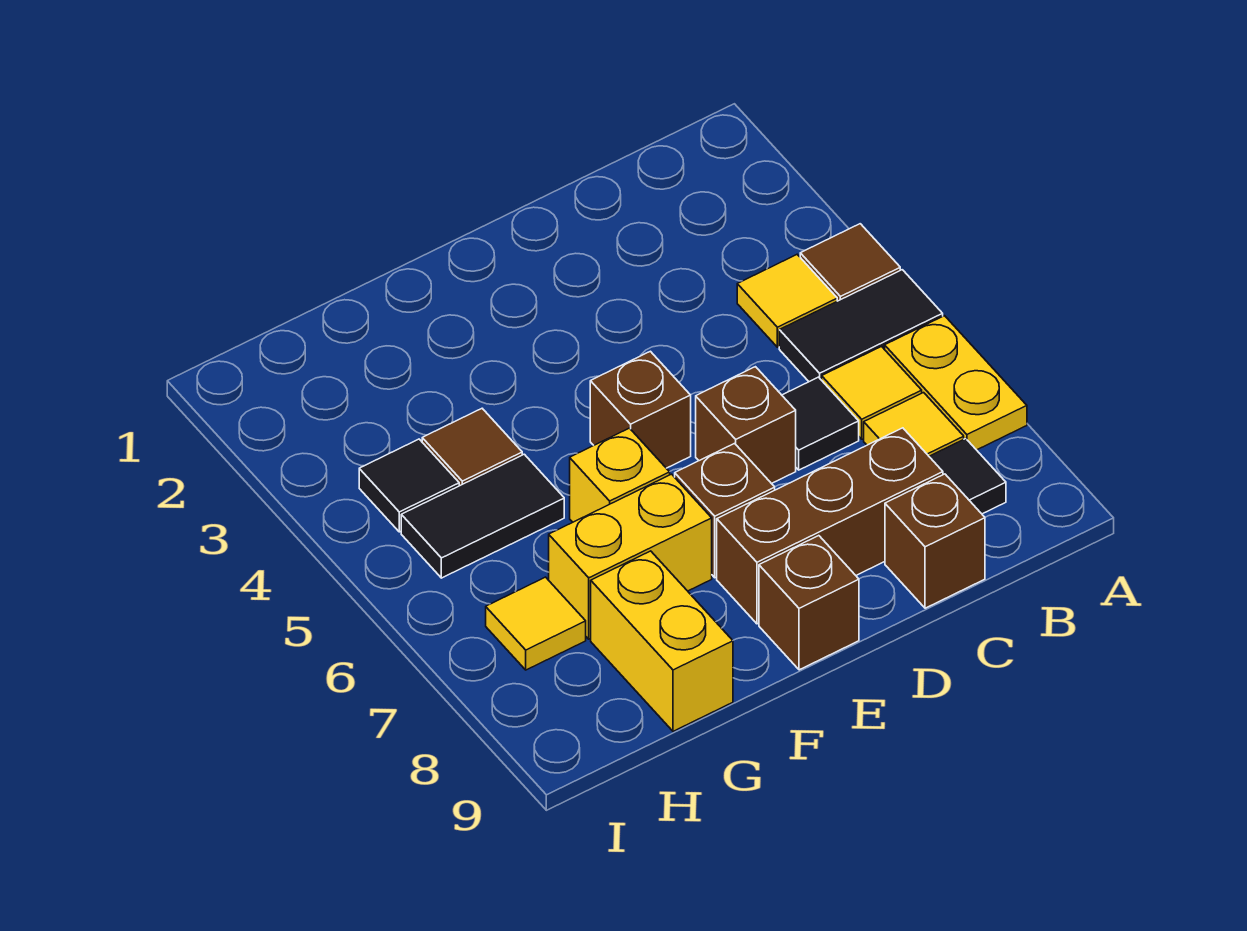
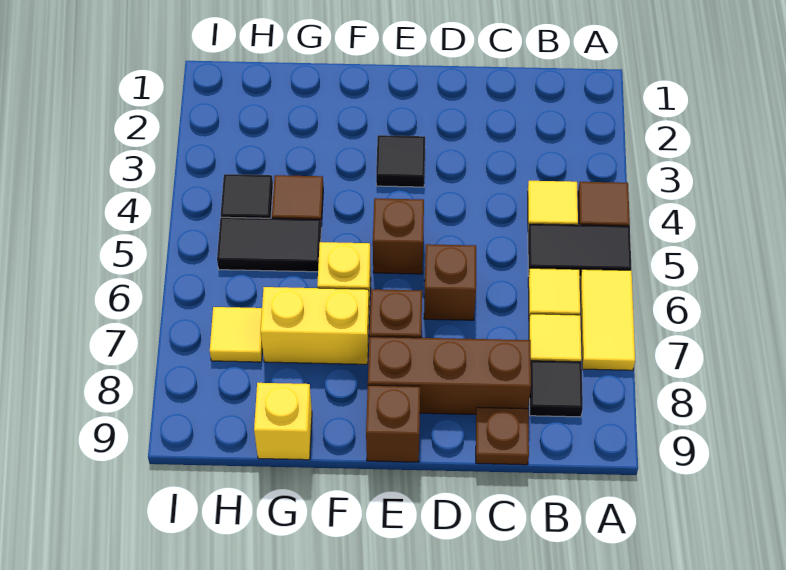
yellow plate A6:A7 level 1 -> yellow tile A6:A7 level 1
black tile C6 level 1 -> black tile E3 level 1
brown brick C9 level 1 -> brown plate C9 level 1
yellow brick G8:G9 level 1 -> yellow brick G9 level 1

